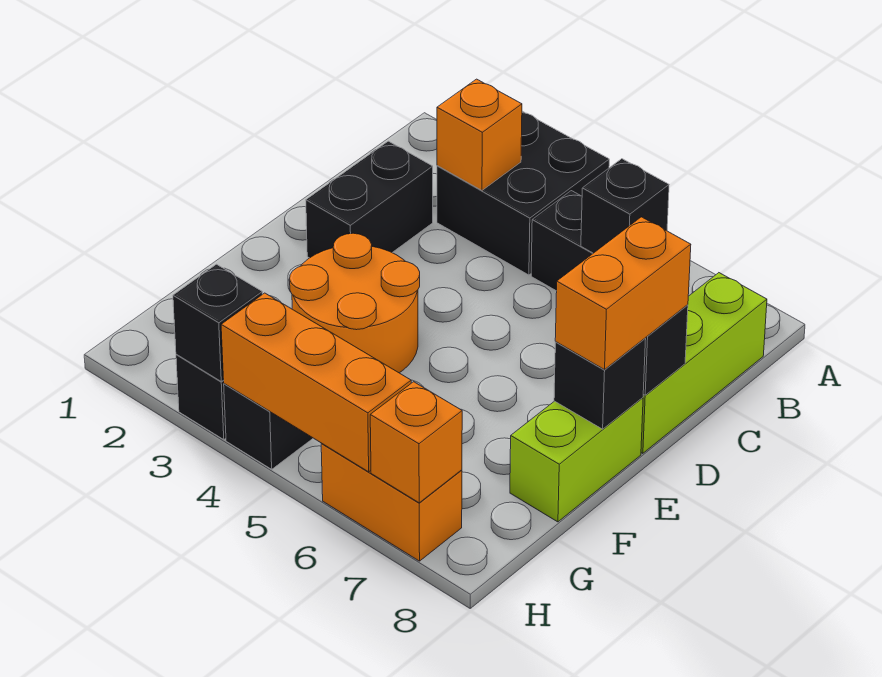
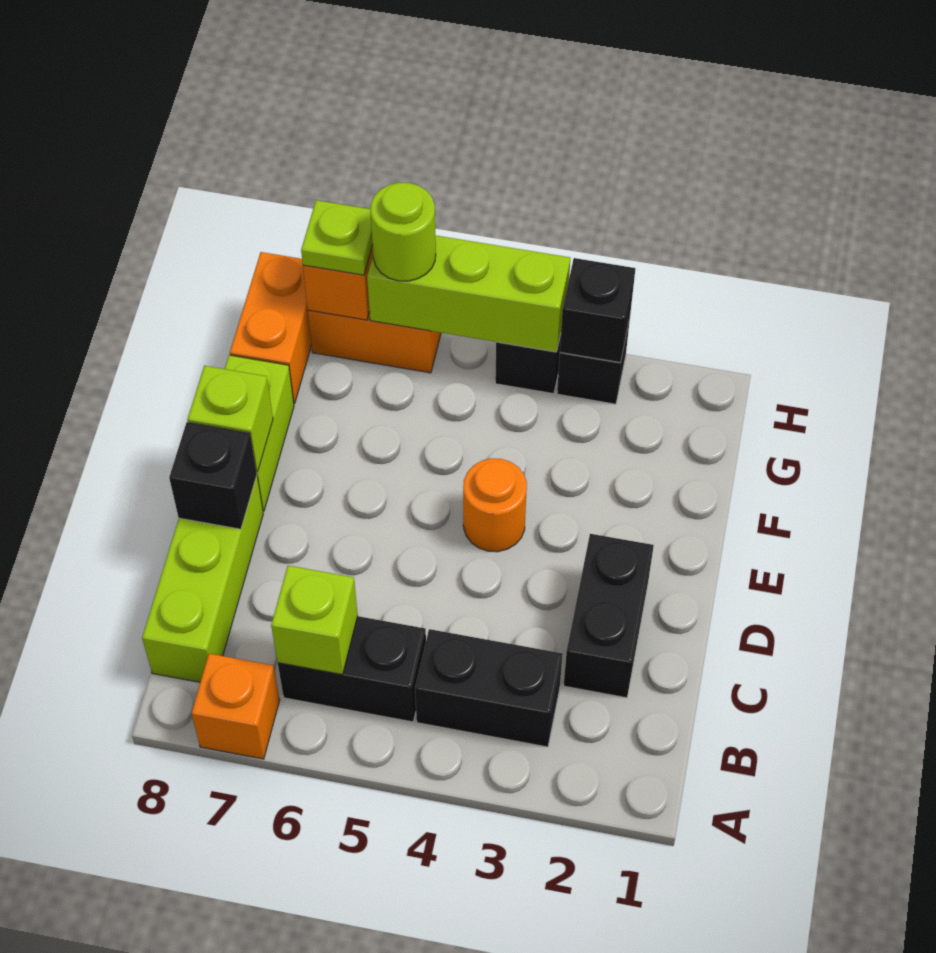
black brick A3:B4 level 1 -> black brick B3:B4 level 1
orange brick B3 level 2 -> orange brick A7 level 1
black brick B6 level 2 -> lime brick B6 level 2
orange brick D8:E8 level 3 -> orange brick G8:H8 level 1
orange round brick E3:F4 level 1 -> orange round brick E4 level 1
black brick E8 level 2 -> lime brick E8 level 2
orange brick H4:H6 level 2 -> lime brick H4:H6 level 2
none -> lime round brick H6 level 3
none -> lime plate H7 level 3

